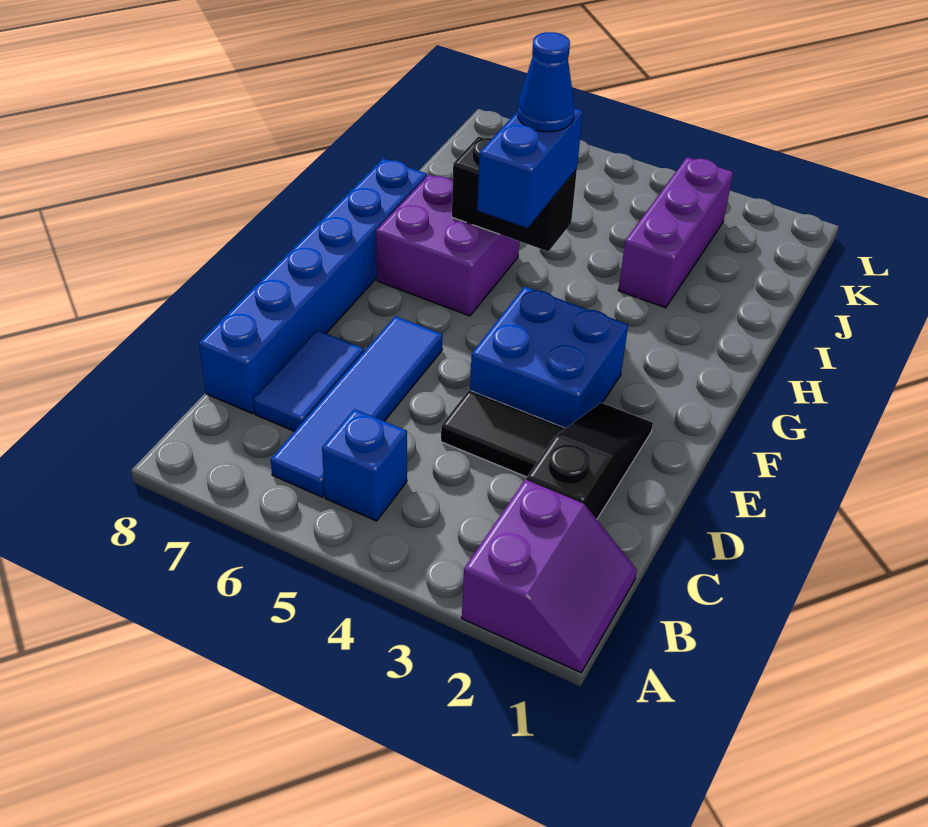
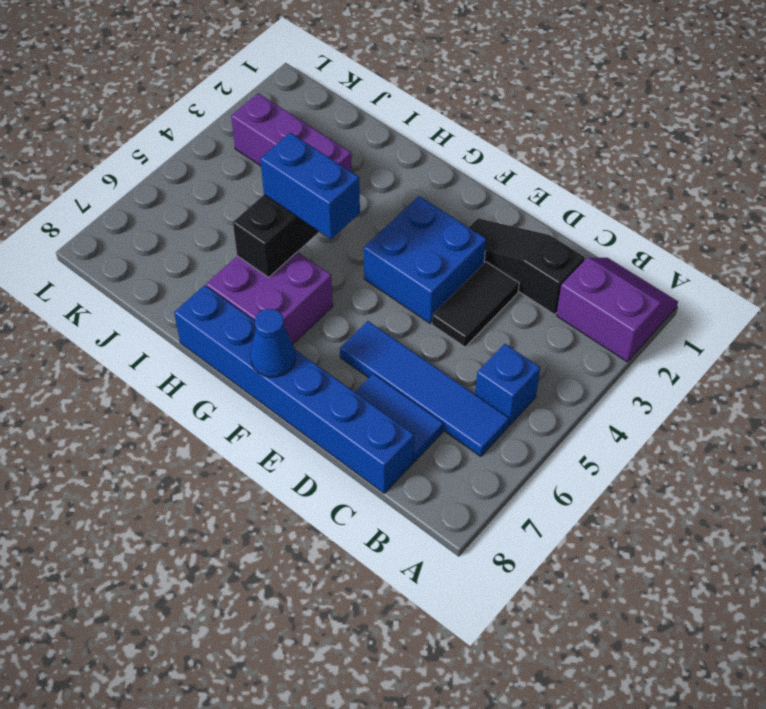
blue cone H5 level 4 -> blue cone F8 level 2

